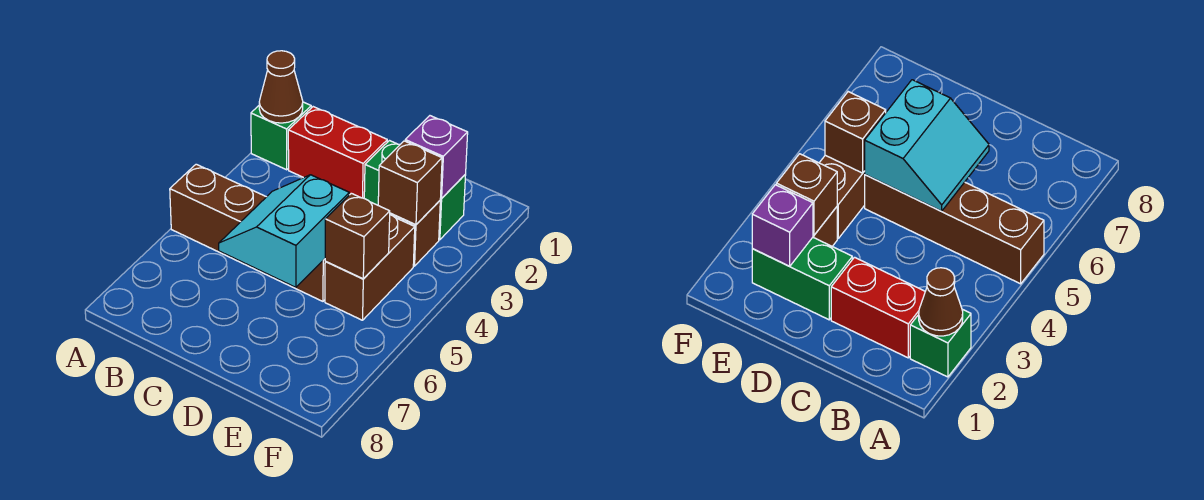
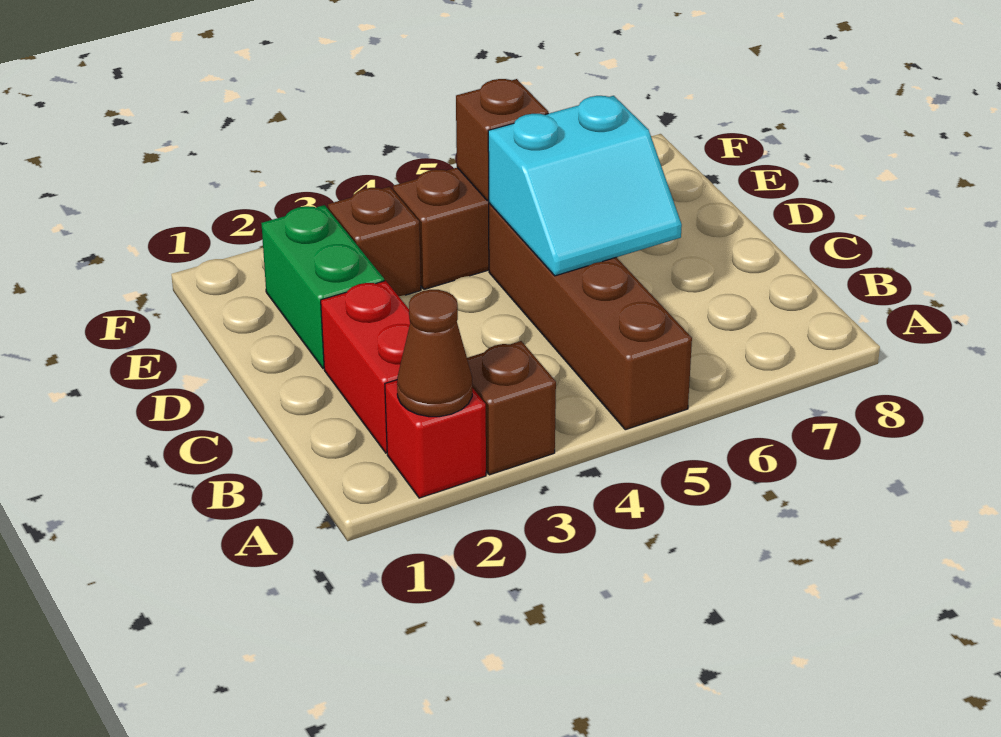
green brick A2 level 1 -> red brick A2 level 1
purple brick E2 level 2 -> none
brown brick E3 level 2 -> brown brick A3 level 1

